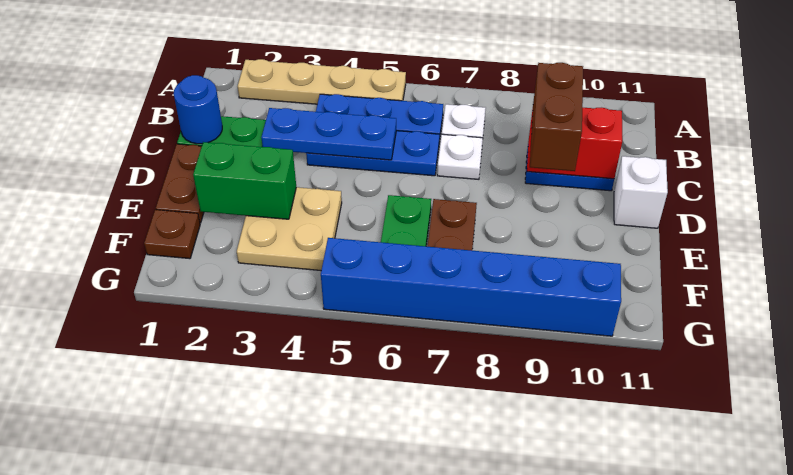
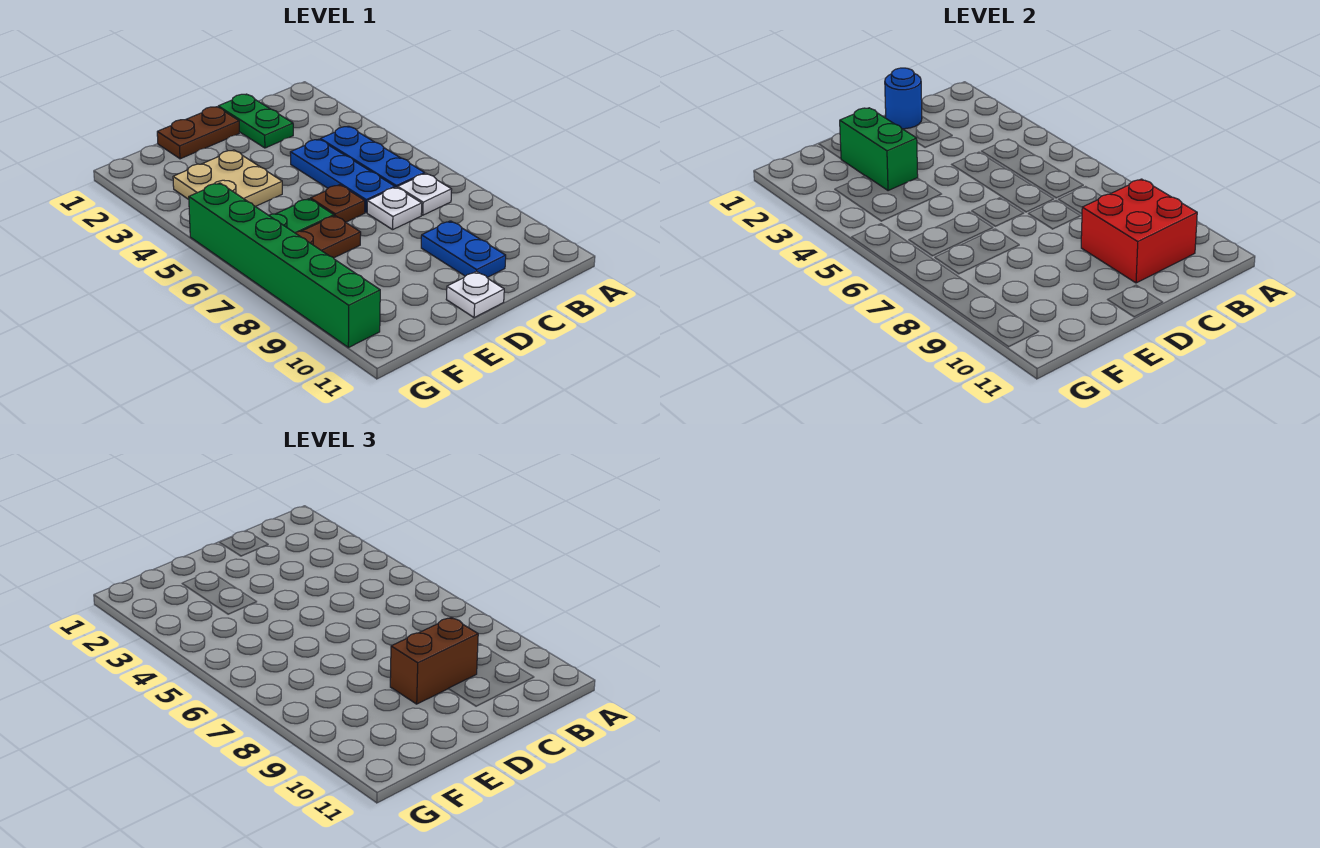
tan plate A2:A5 level 1 -> none
blue plate C3:C5 level 2 -> none
red brick C9:C10 level 2 -> red brick B9:C10 level 2
white brick D11 level 1 -> white plate D11 level 1
brown plate F1 level 1 -> brown plate D6 level 1
blue brick G5:G10 level 1 -> green brick G5:G10 level 1

